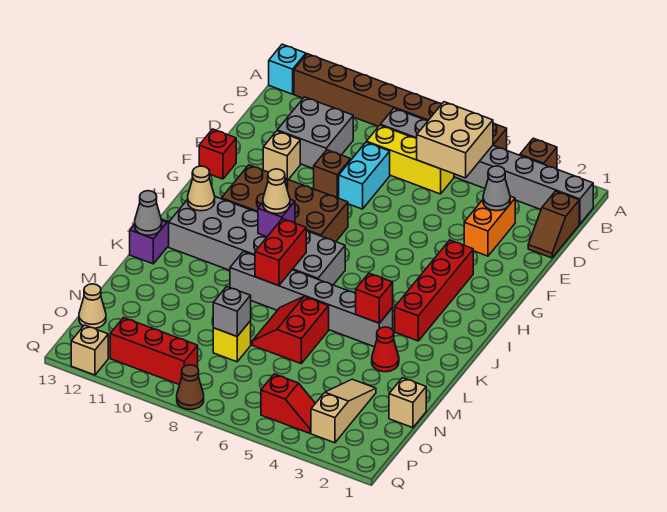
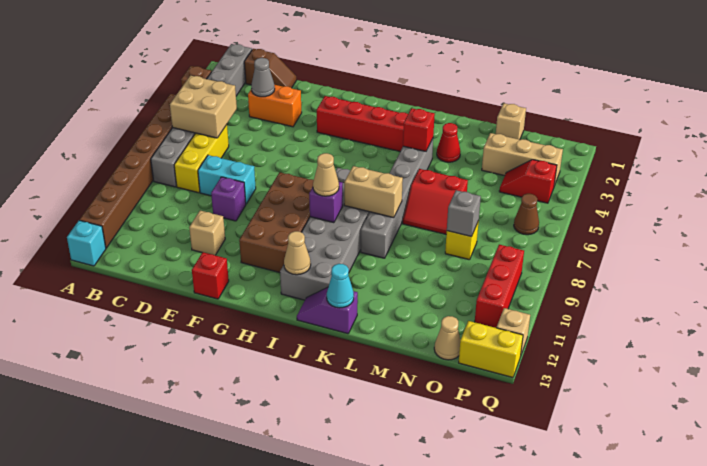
grey brick C10:D11 level 1 -> none
brown brick E9 level 1 -> purple brick E9 level 1
red brick J8:K8 level 2 -> tan brick J8:K8 level 2
grey cone K13 level 2 -> cyan cone K13 level 2
tan slope N3:P3 level 1 top P -> tan brick N3:P3 level 1
red slope P4:P5 level 1 top 5 -> red slope O4:P4 level 1 top P
none -> yellow brick P13:Q13 level 1
brown cone Q8 level 1 -> brown cone P6 level 1

